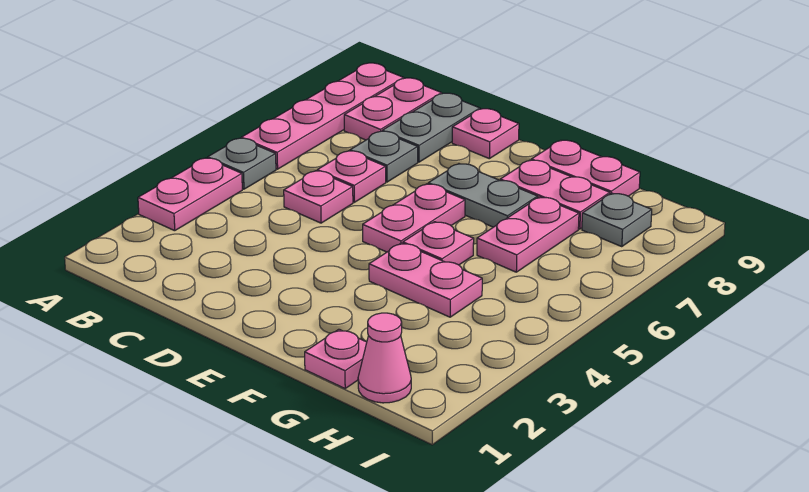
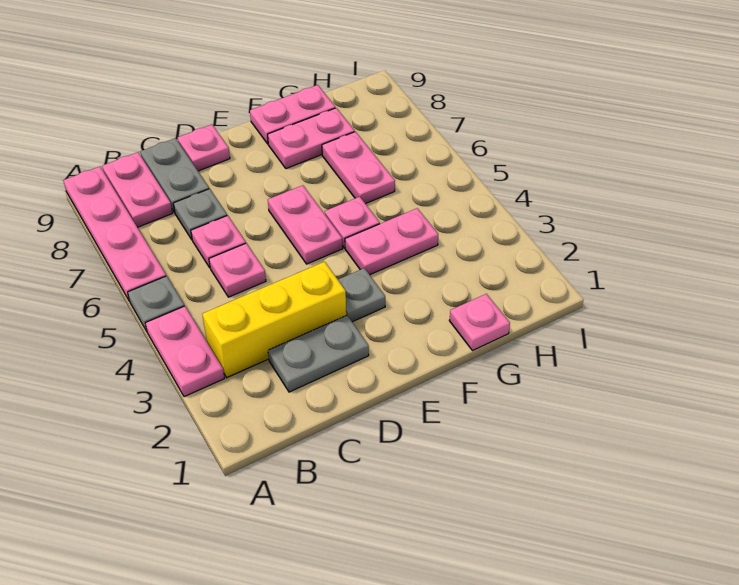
none -> yellow brick B3:D3 level 1
grey plate E7:F7 level 1 -> grey plate C2:D2 level 1
pink cone H1 level 1 -> none
grey plate H8 level 1 -> grey plate E3 level 1

